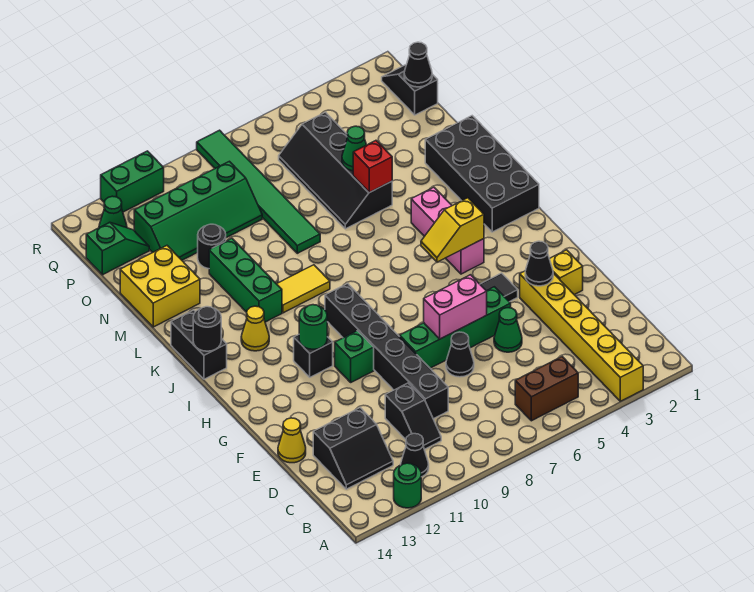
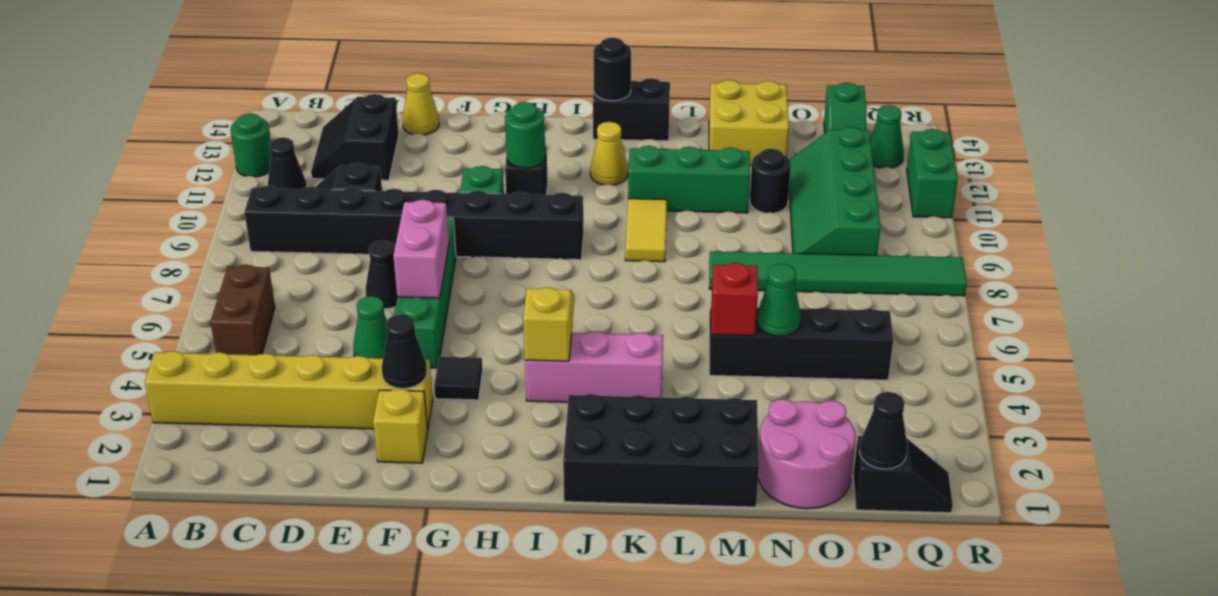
black brick D9:I9 level 1 -> black brick B9:I9 level 1
none -> pink round brick N1:O2 level 1

